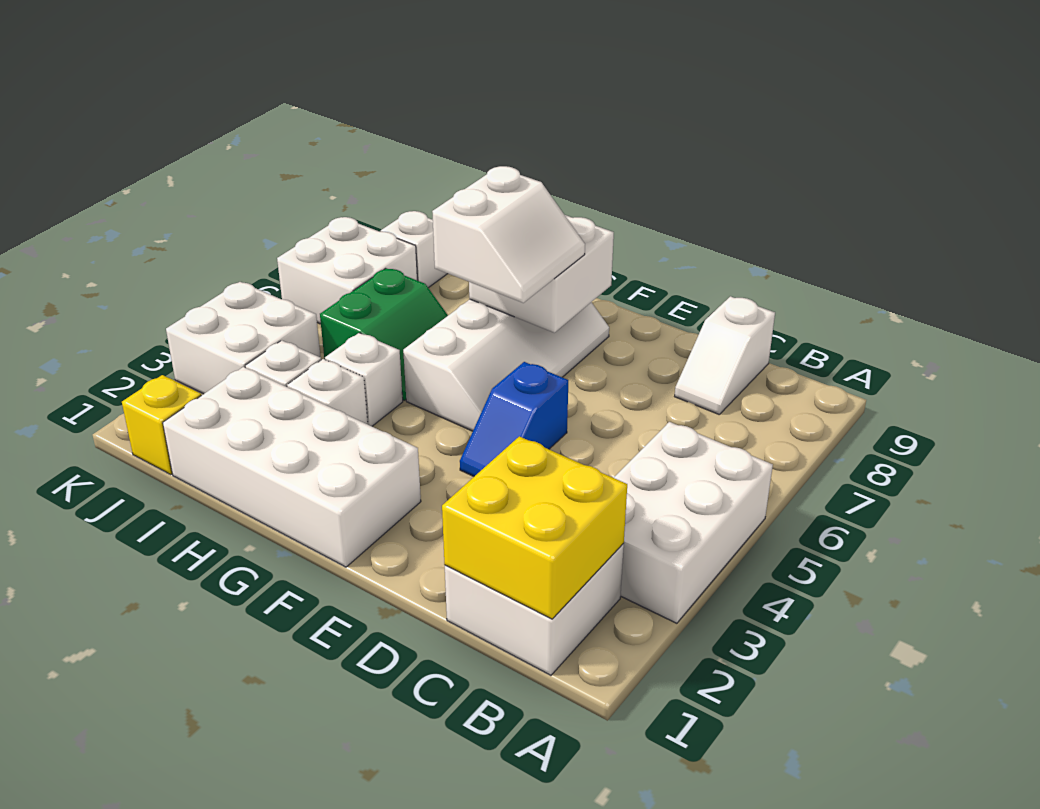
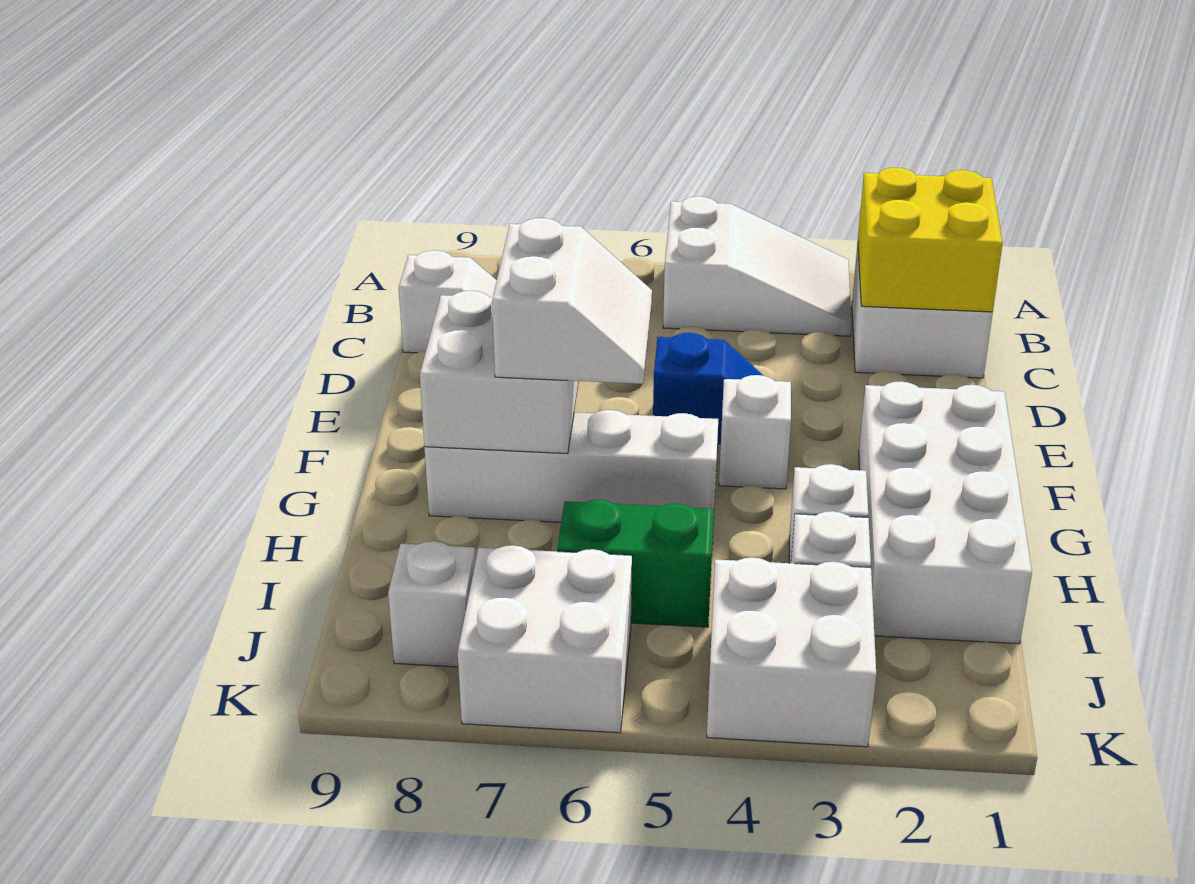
white brick A3:B5 level 1 -> white slope A3:B5 level 1 top 5
white slope F6:G7 level 3 top G -> white slope F6:G7 level 3 top 7
white brick H4 level 1 -> white brick F4 level 1
yellow brick J1 level 1 -> none

